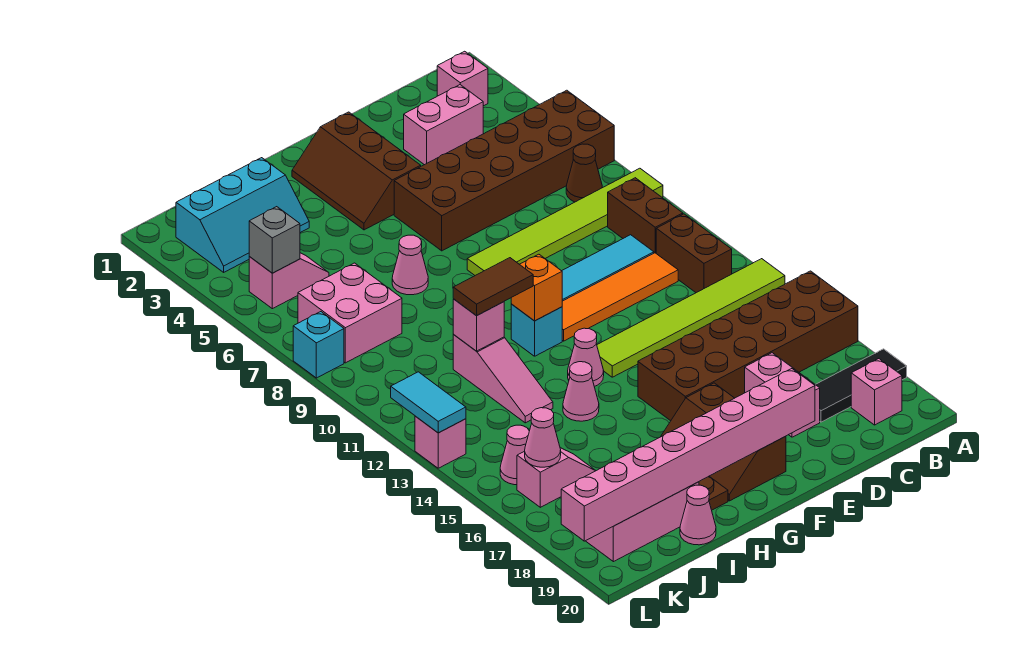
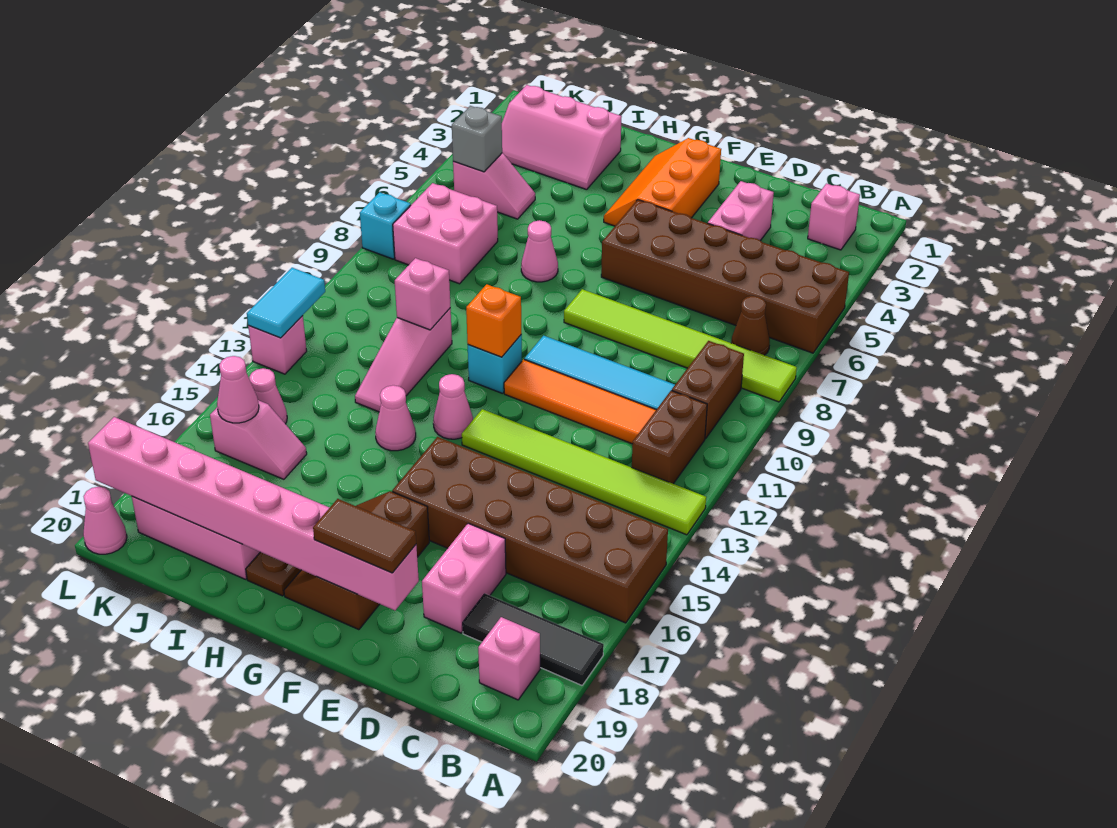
pink brick C3:D3 level 1 -> pink brick D3:D4 level 1
brown slope F2:G4 level 1 top F -> orange slope F2:G4 level 1 top F
brown tile H11:I11 level 3 -> brown tile E19:F19 level 3
cyan slope I2:K3 level 1 top 2 -> pink slope I2:K3 level 1 top 2
pink cone I20 level 1 -> pink cone L20 level 1

